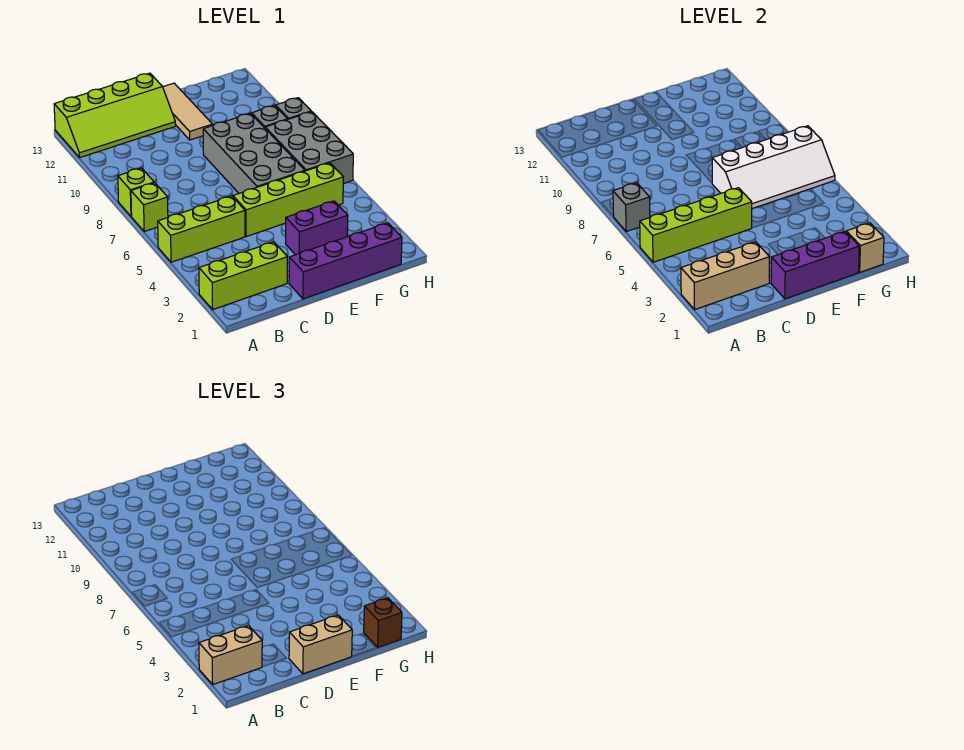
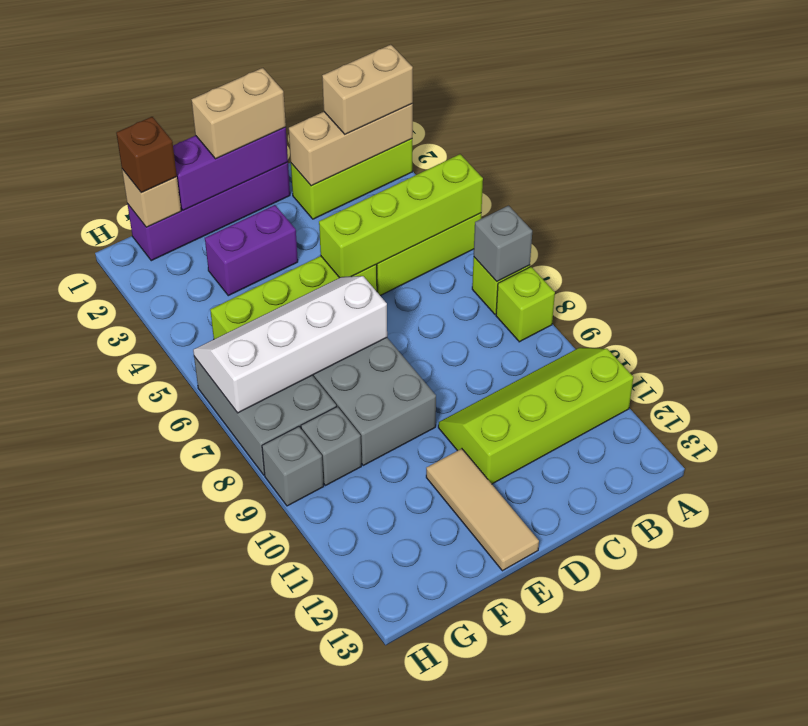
lime slope A12:D13 level 1 top 13 -> lime slope A10:D11 level 1 top 11

